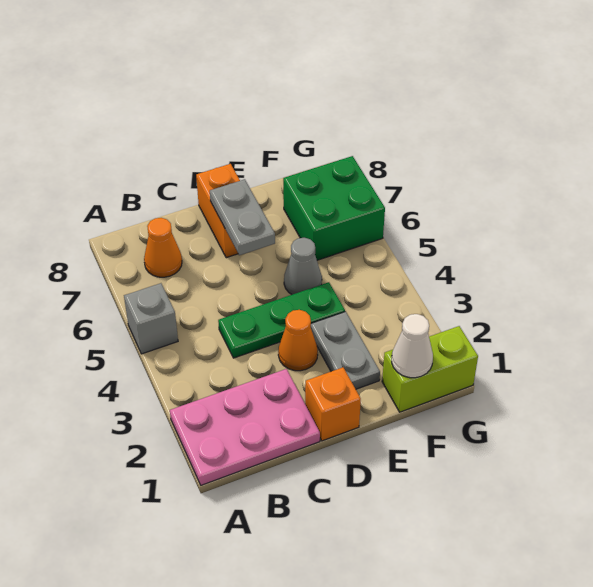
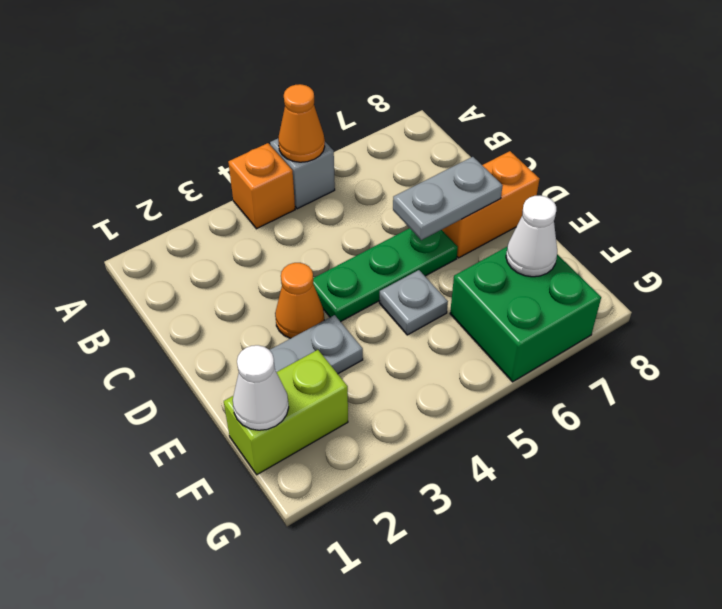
pink plate A1:C2 level 1 -> none
orange cone B7 level 1 -> orange cone A5 level 2
green plate C4:E4 level 1 -> green plate D4:D6 level 1
orange brick D1 level 1 -> orange brick A4 level 1
grey cone E5 level 1 -> grey plate E5 level 1
lime brick F1:G1 level 1 -> lime brick F1:F2 level 1
none -> white cone F7 level 2

